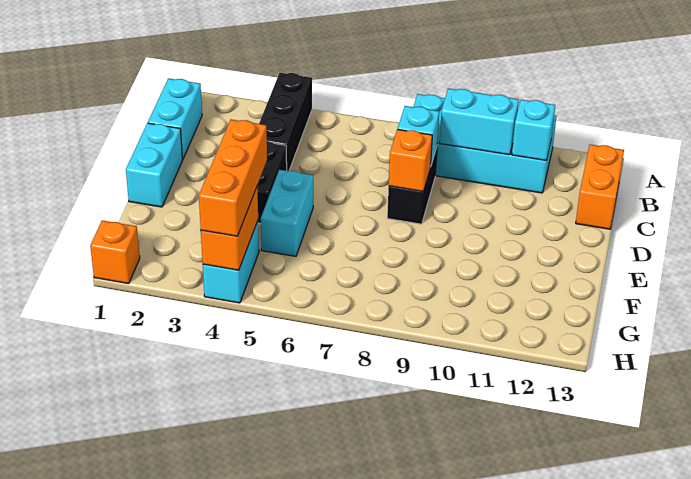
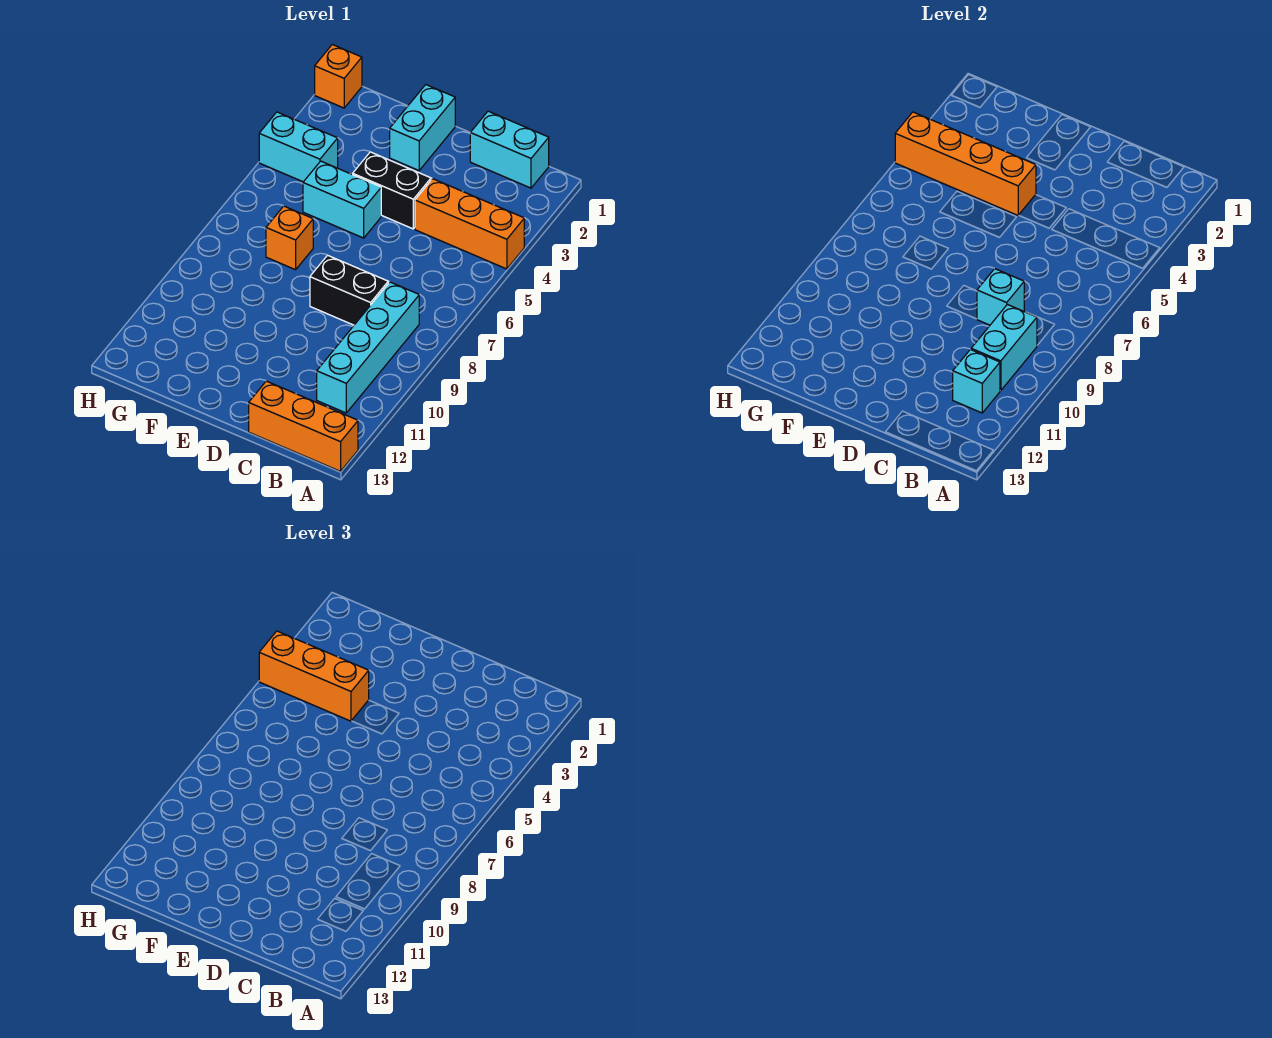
black brick A4:C4 level 1 -> orange brick A4:C4 level 1
cyan brick A8:B11 level 1 -> cyan brick B8:B11 level 1
orange brick B13:C13 level 1 -> orange brick A13:C13 level 1
cyan brick D1:E1 level 1 -> cyan brick E1:E2 level 1
orange brick D8 level 2 -> orange brick F7 level 1
orange brick G4:H4 level 2 -> orange brick E4:H4 level 2

